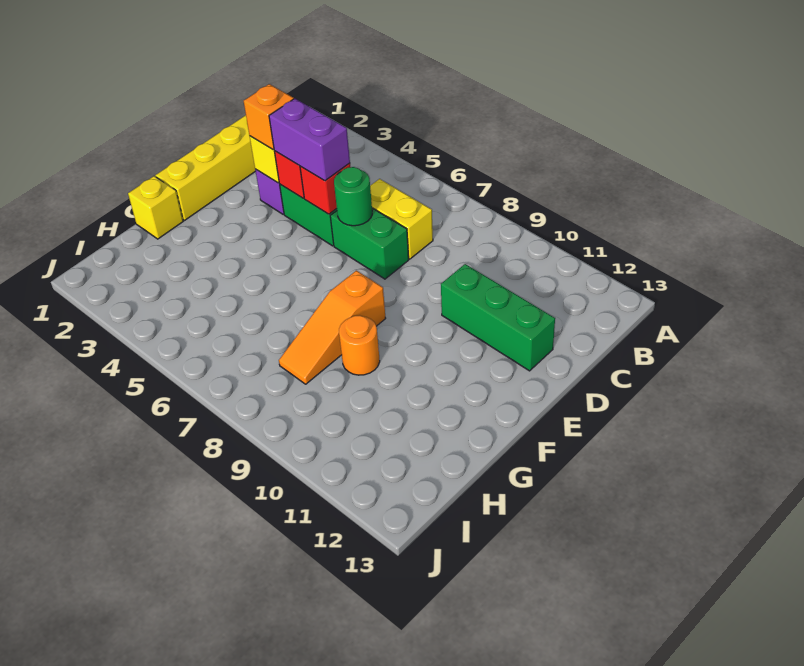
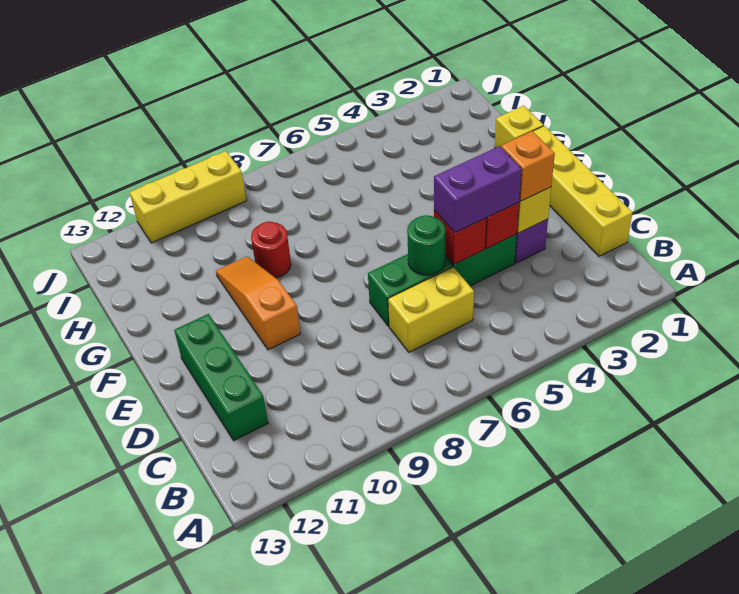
green brick D10:D12 level 1 -> green brick C12:E12 level 1
orange slope F8:H8 level 1 top F -> orange slope E10:G10 level 1 top E
orange round brick G9 level 1 -> red round brick G9 level 1
none -> yellow brick J9:J11 level 1

